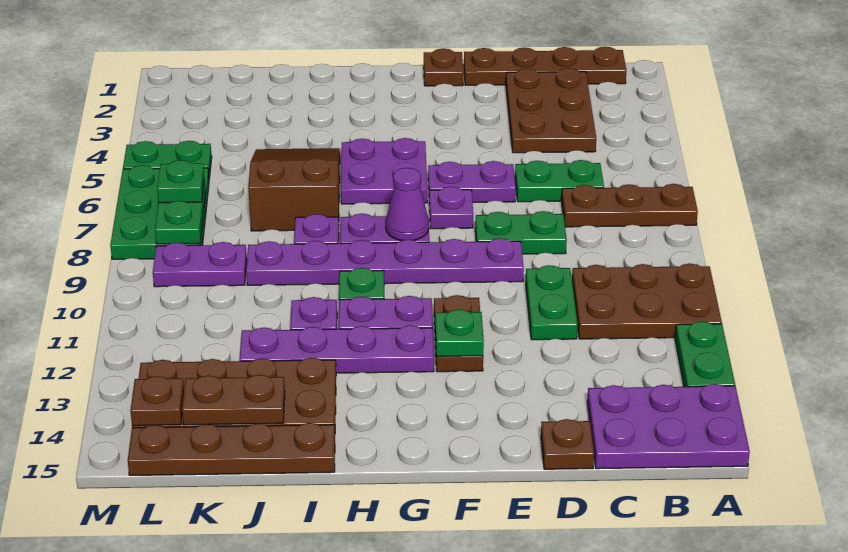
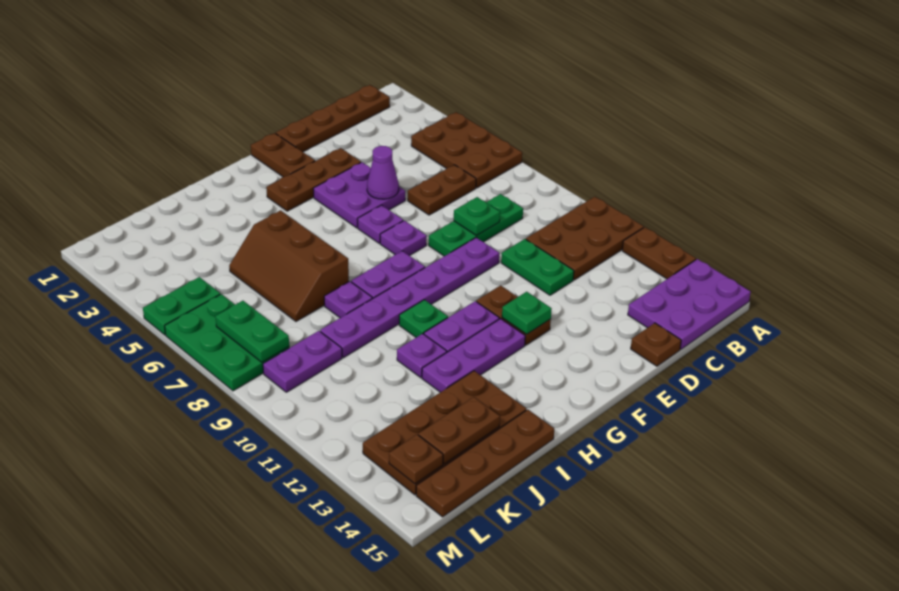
brown plate A7:C7 level 1 -> brown plate E3:G3 level 1
green plate A12:A13 level 1 -> brown plate A12:A13 level 1
brown plate C2:D4 level 1 -> brown plate A4:B6 level 1
green plate C6:D6 level 1 -> brown plate C6:D6 level 1
green plate D8:E8 level 1 -> green plate C8:E8 level 1
purple plate E6:F6 level 1 -> purple plate F6 level 1
brown plate F1 level 1 -> brown plate F1:F2 level 1
purple plate G5:H6 level 1 -> purple plate E4:F5 level 1
purple cone G8 level 2 -> purple cone E5 level 2
purple plate G12:J12 level 1 -> purple plate G12:I12 level 1
brown slope I5:J7 level 1 top 7 -> brown slope I5:J7 level 1 top I
green plate L7 level 3 -> green plate D8 level 2

